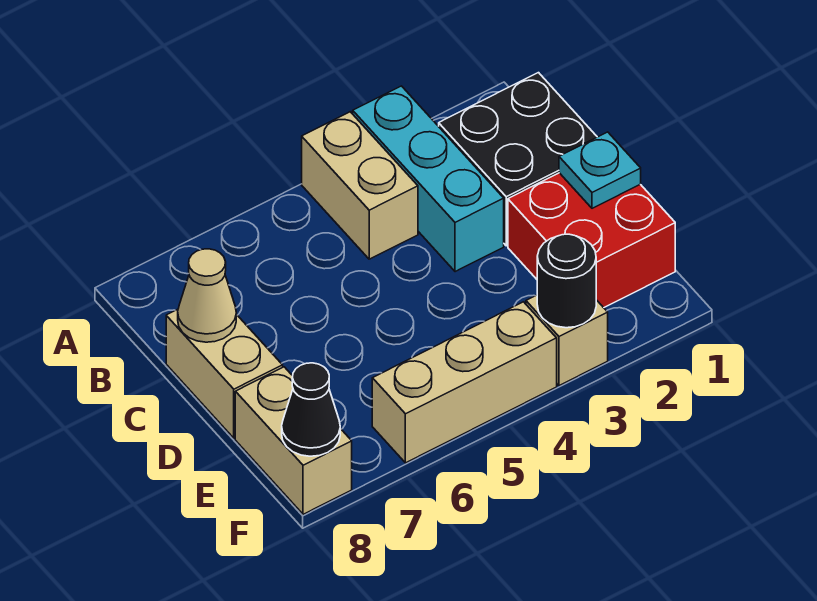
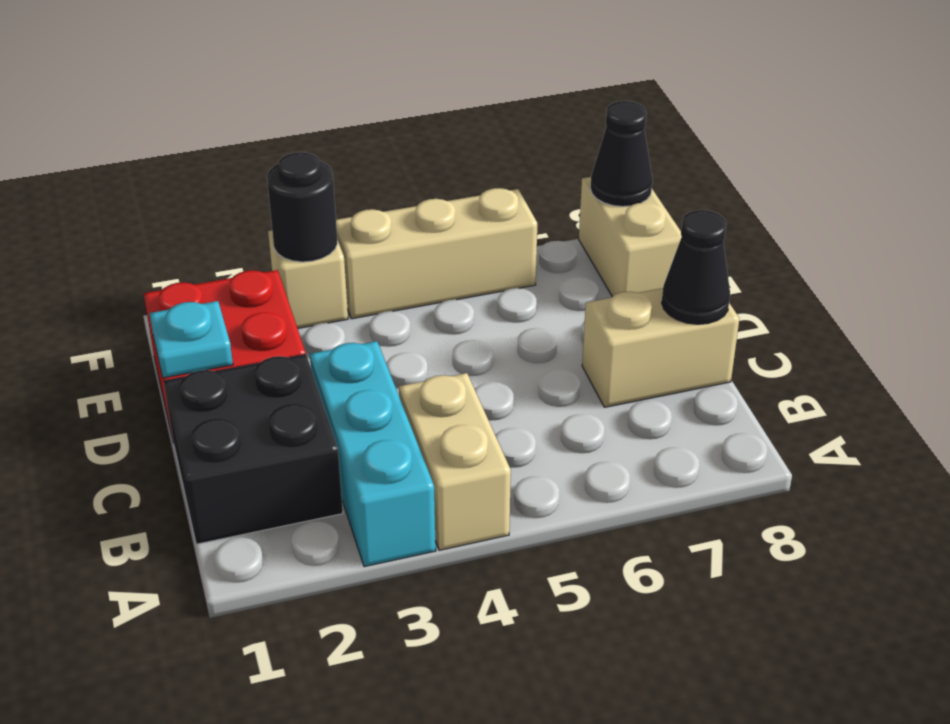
tan brick C8:D8 level 1 -> tan brick C7:C8 level 1
tan cone C8 level 2 -> black cone C8 level 2

